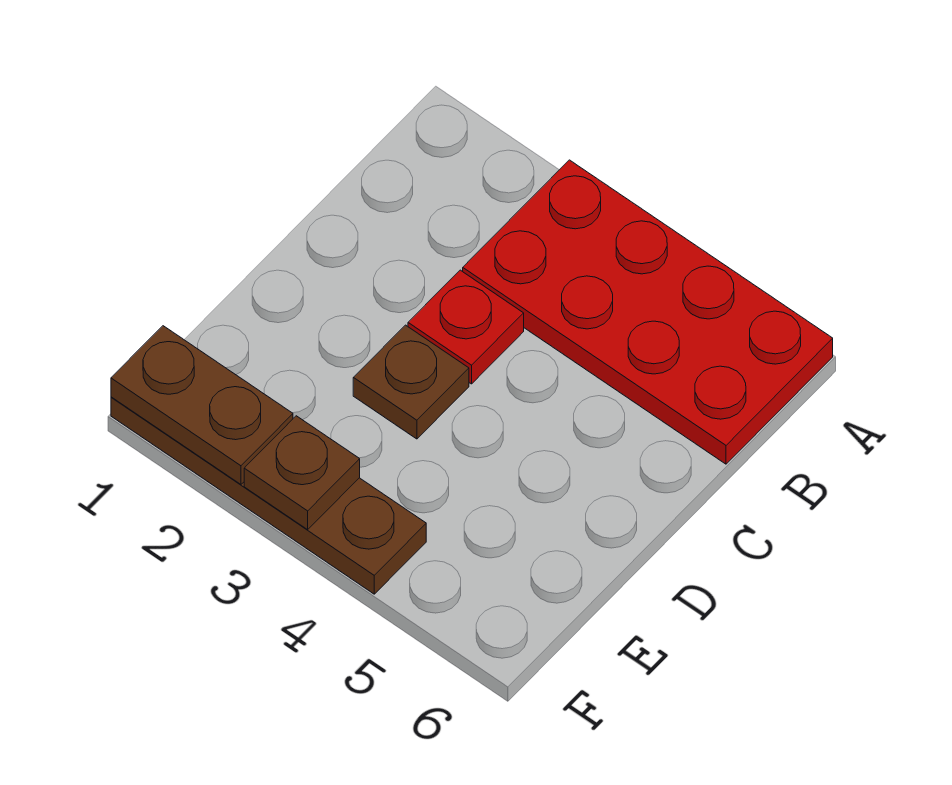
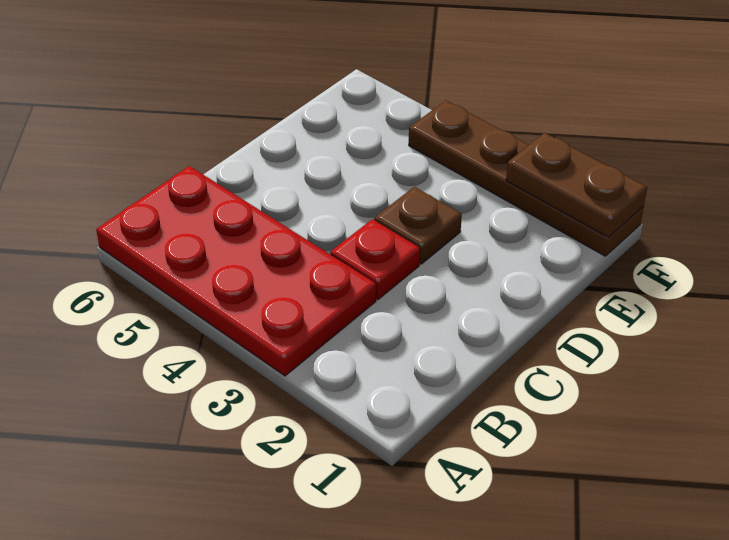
brown plate F3 level 2 -> none

